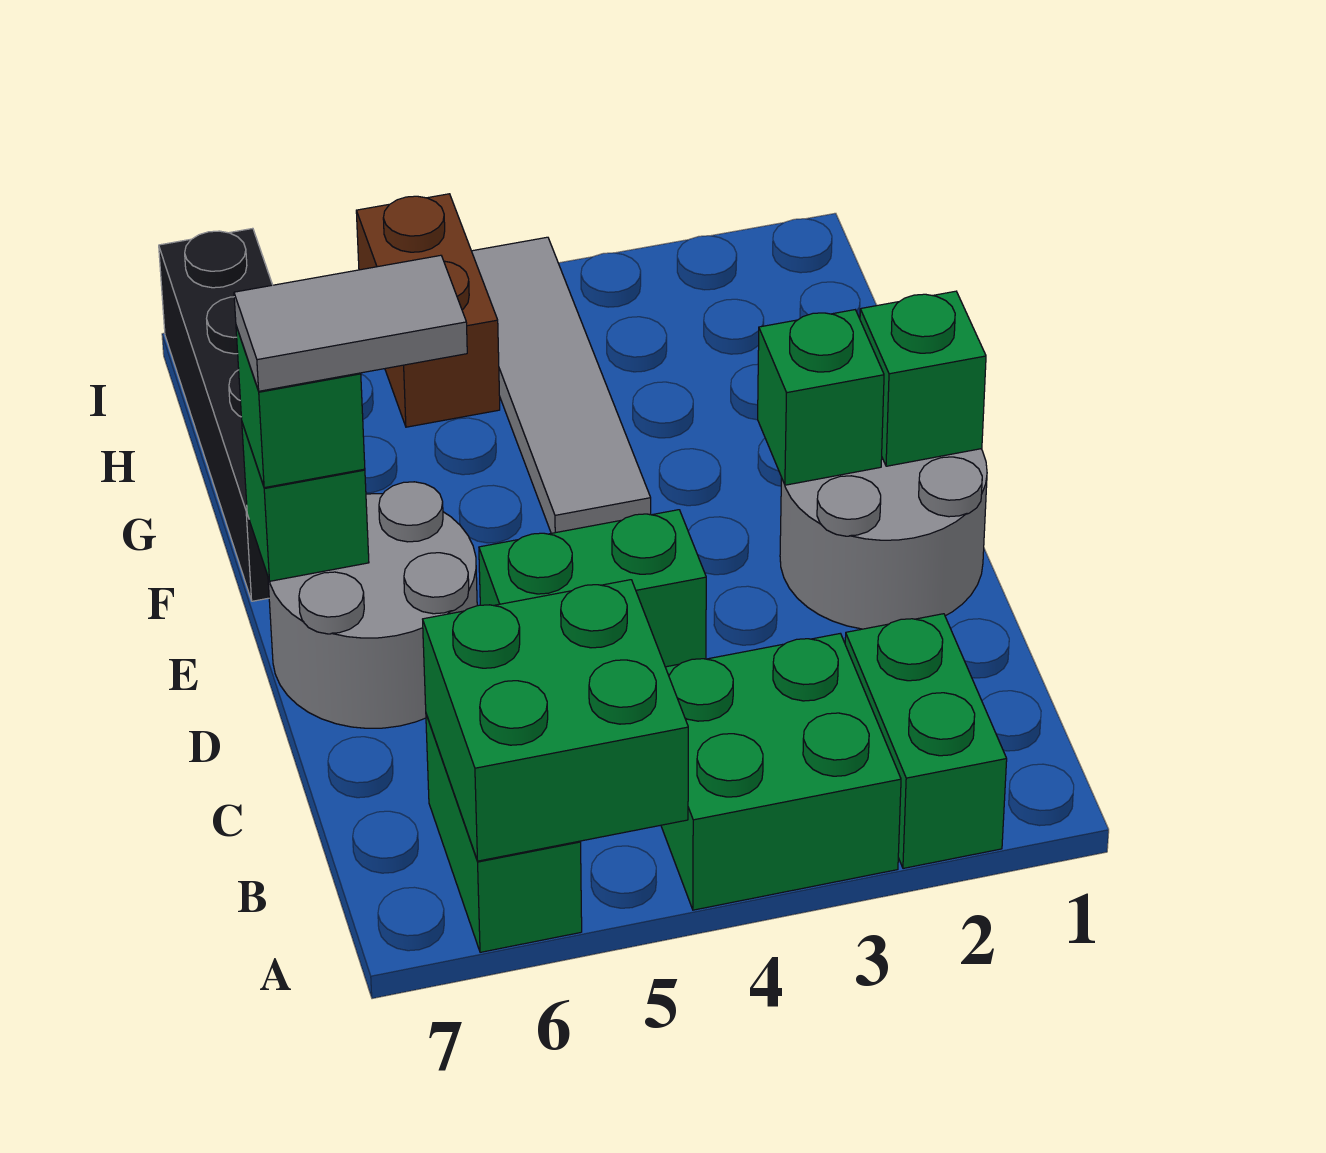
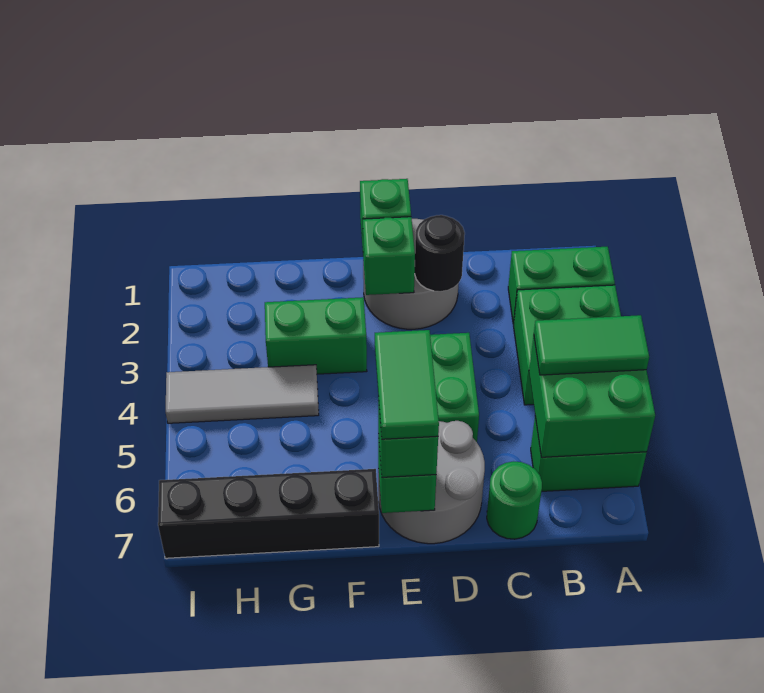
none -> green tile A5:B5 level 3
none -> green round brick C7 level 1
none -> black round brick D2 level 2
grey tile E6:E7 level 4 -> green tile E6:E7 level 4
none -> green brick F3:G3 level 1
grey tile F4:I4 level 1 -> grey tile G4:I4 level 1
brown brick H5:I5 level 1 -> none

